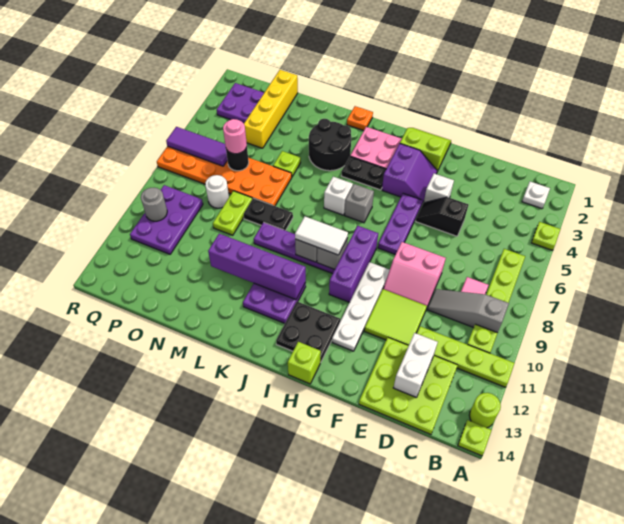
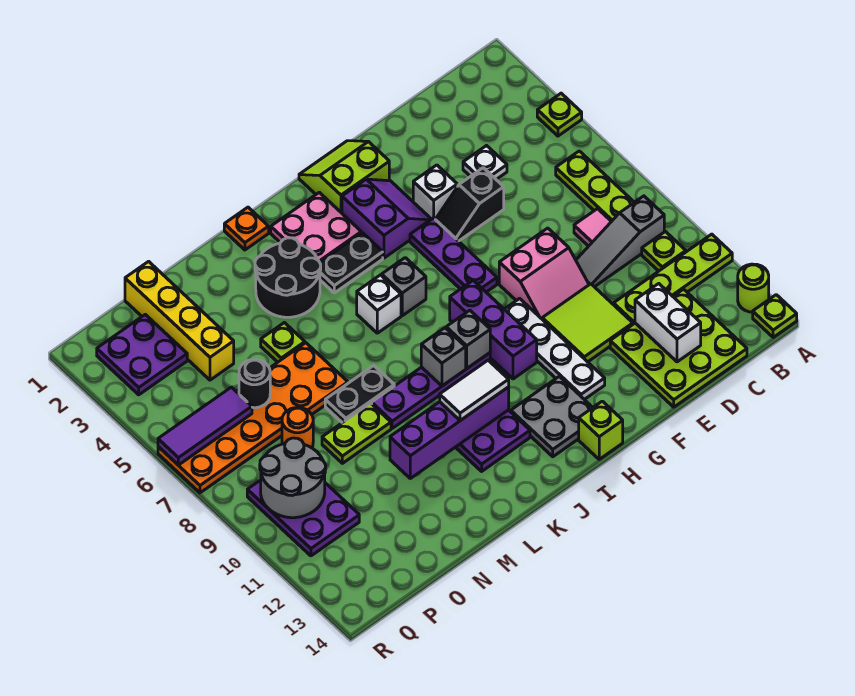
white plate B2 level 1 -> white plate D4 level 1
black plate H12:I13 level 1 -> grey plate H12:I13 level 1
white tile I9:J9 level 3 -> white tile J11:K11 level 3
lime plate N8:N9 level 1 -> lime plate M9:N9 level 1
pink round brick O6 level 3 -> none
white round brick O8 level 1 -> orange round brick O8 level 1
grey round brick Q10 level 2 -> grey round brick P9:Q10 level 2

